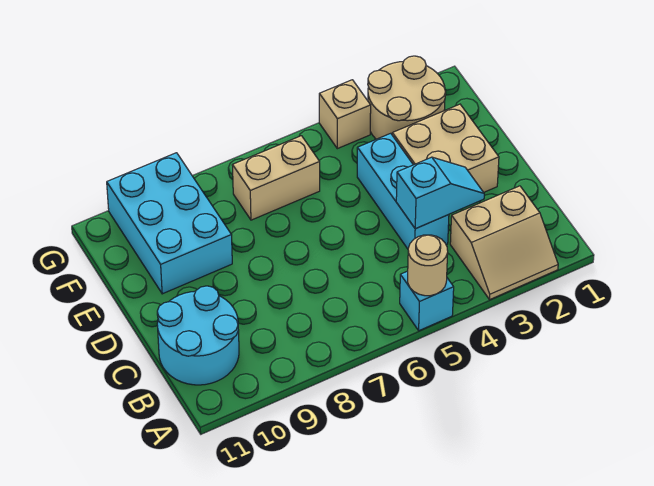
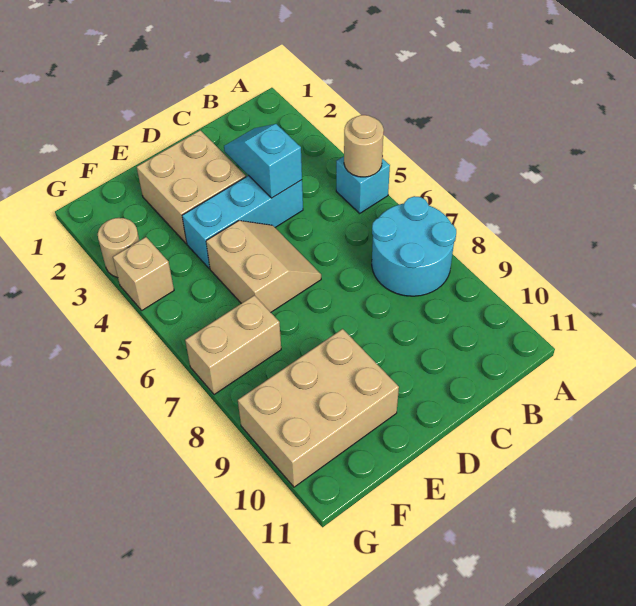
tan slope A2:B3 level 1 top B -> tan slope D5:E6 level 1 top E
cyan round brick B10:C11 level 1 -> cyan round brick A7:B8 level 1
cyan brick E9:G10 level 1 -> tan brick E9:G10 level 1
tan round brick F2:G3 level 1 -> tan round brick G3 level 1
tan brick F6:F7 level 1 -> tan brick F7:G7 level 1

